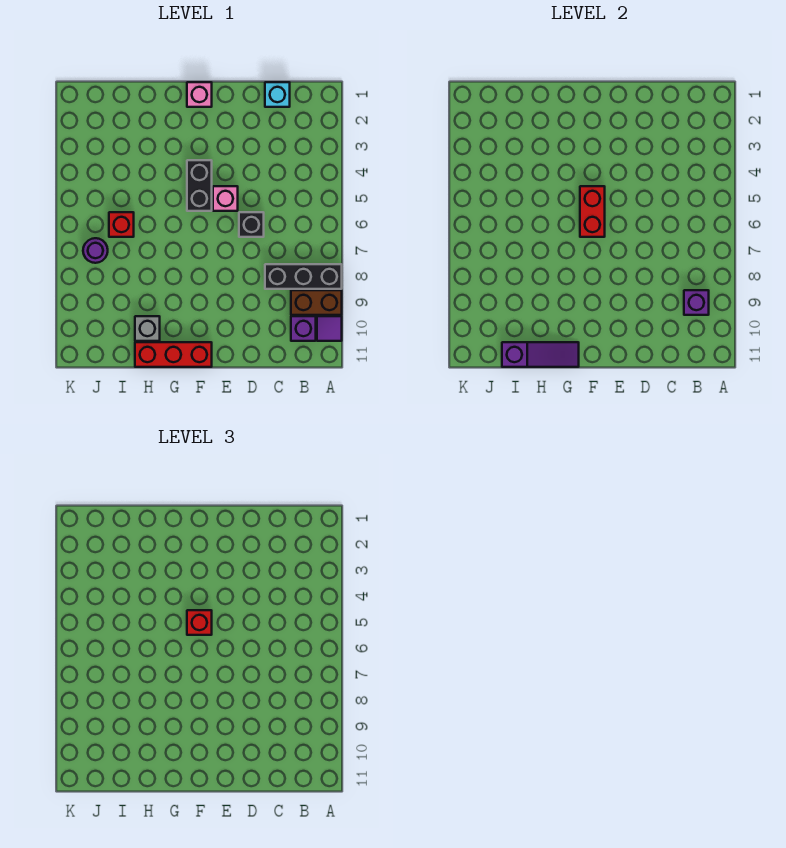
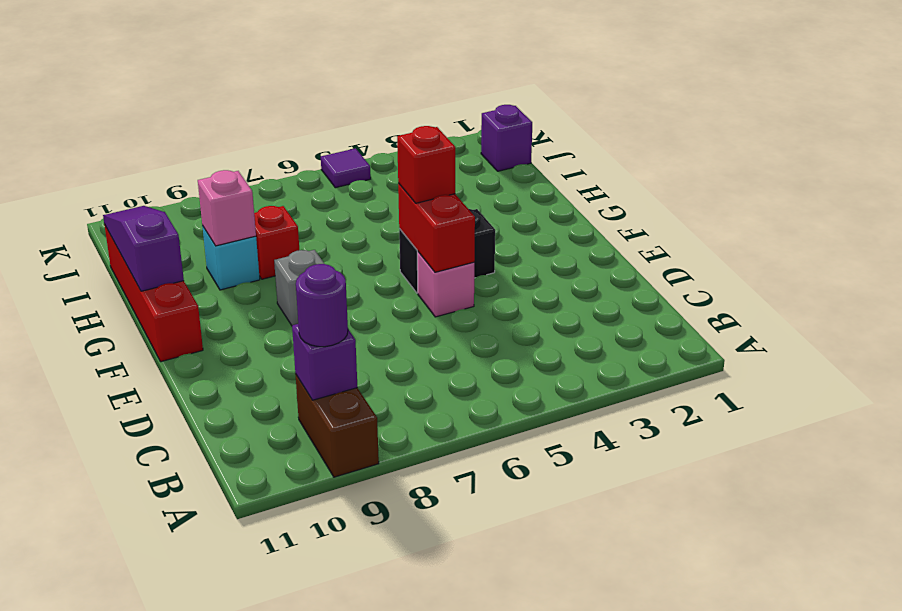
black brick A8:C8 level 1 -> none
purple tile A10 level 1 -> purple tile K5 level 1
purple brick B10 level 1 -> purple brick J1 level 1
cyan brick C1 level 1 -> cyan brick H9 level 1
black brick D6 level 1 -> none
pink brick F1 level 1 -> pink brick H9 level 2
red brick F5:F6 level 2 -> red brick E5:F5 level 2
red brick F11:H11 level 1 -> red brick F11:I11 level 1
purple slope G11:I11 level 2 top I -> purple slope G11:I11 level 2 top G
grey brick H10 level 1 -> grey brick F8 level 1
red brick I6 level 1 -> red brick H8 level 1
purple round brick J7 level 1 -> purple round brick B9 level 3

